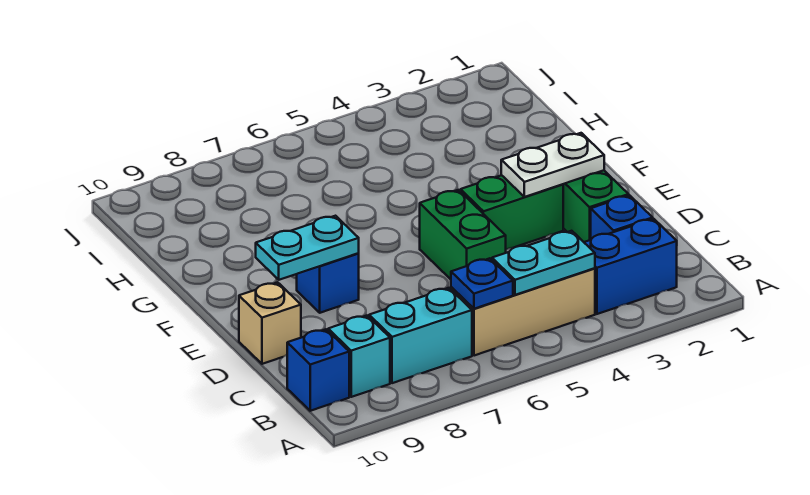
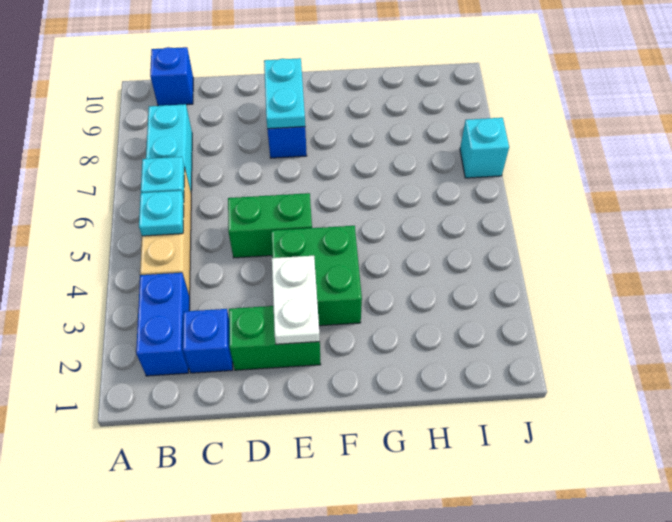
cyan plate B4:B5 level 2 -> cyan plate B5 level 2
blue plate B6 level 2 -> cyan plate B6 level 2
cyan brick B9 level 1 -> cyan brick J7 level 1
tan brick D10 level 1 -> none
green brick E3:E4 level 1 -> green brick E3:F4 level 1

